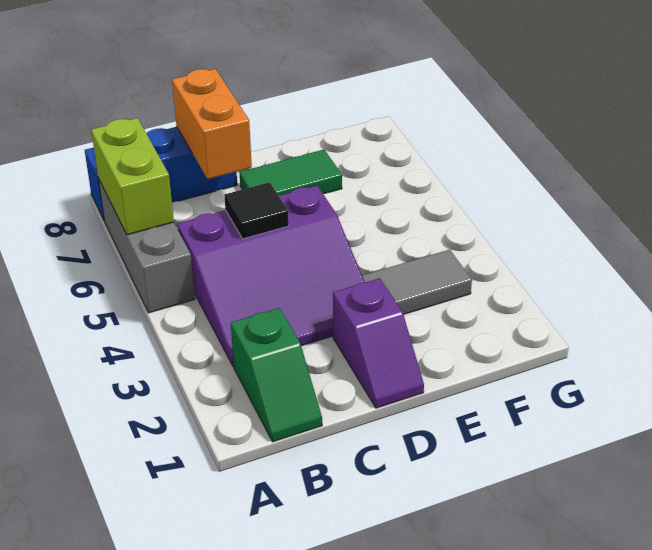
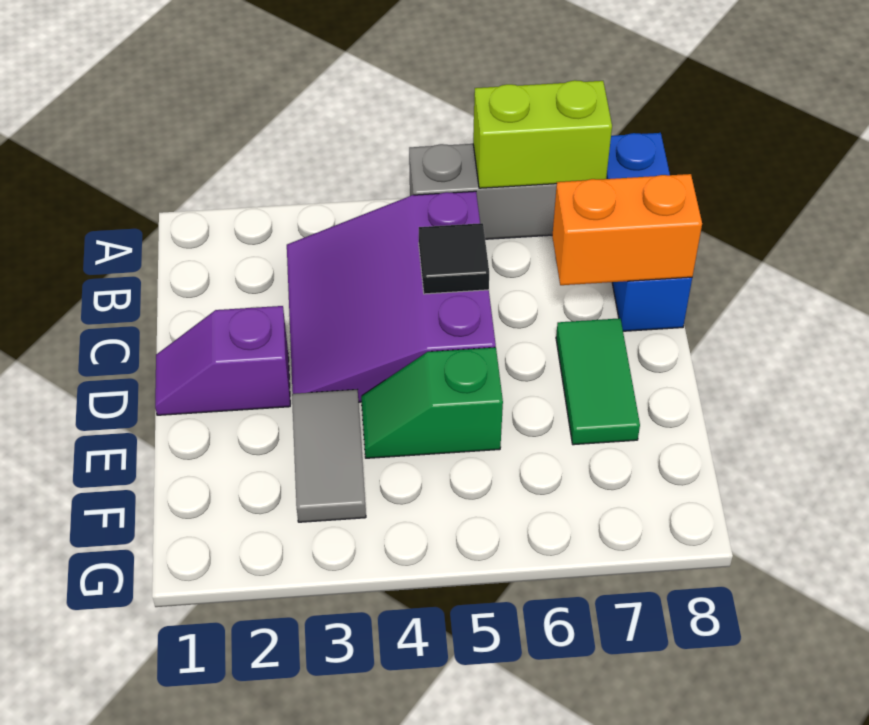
green slope B1:B2 level 1 top 2 -> green slope E4:E5 level 1 top 5

